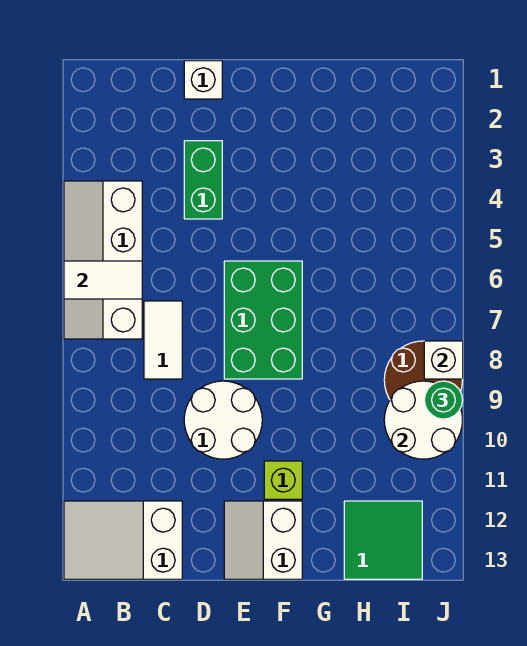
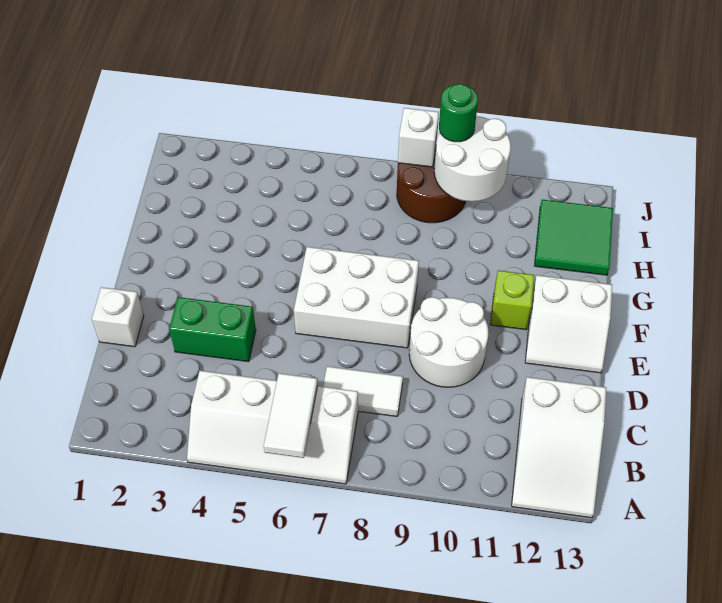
green brick E6:F8 level 1 -> white brick E6:F8 level 1

